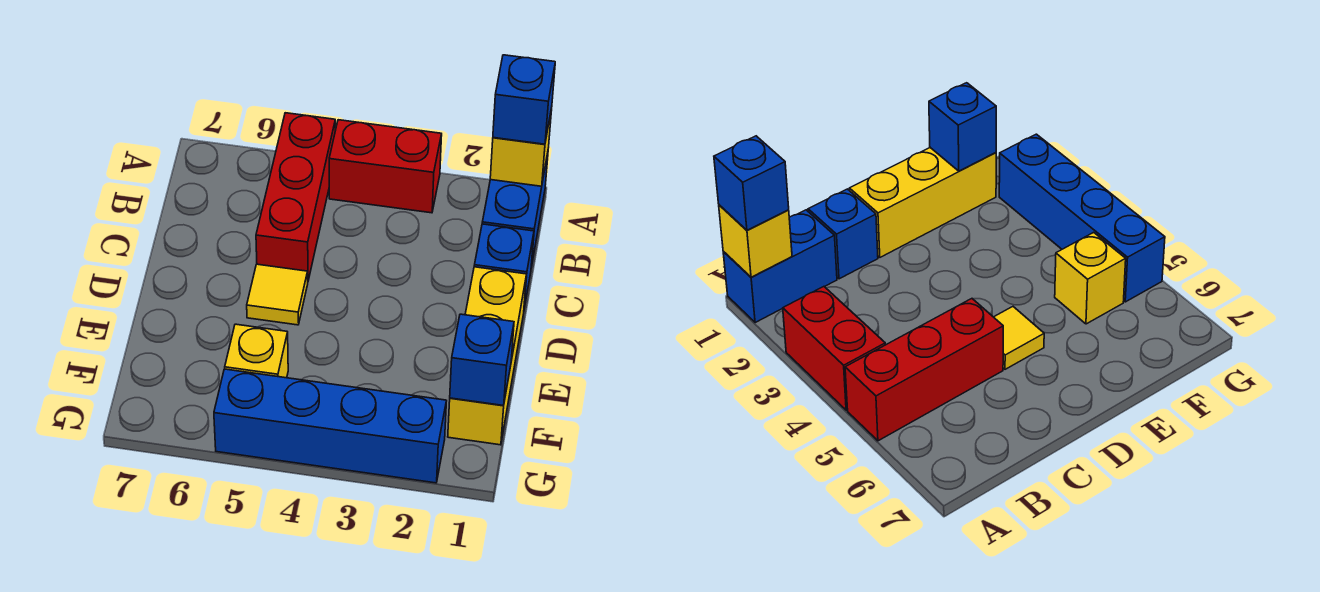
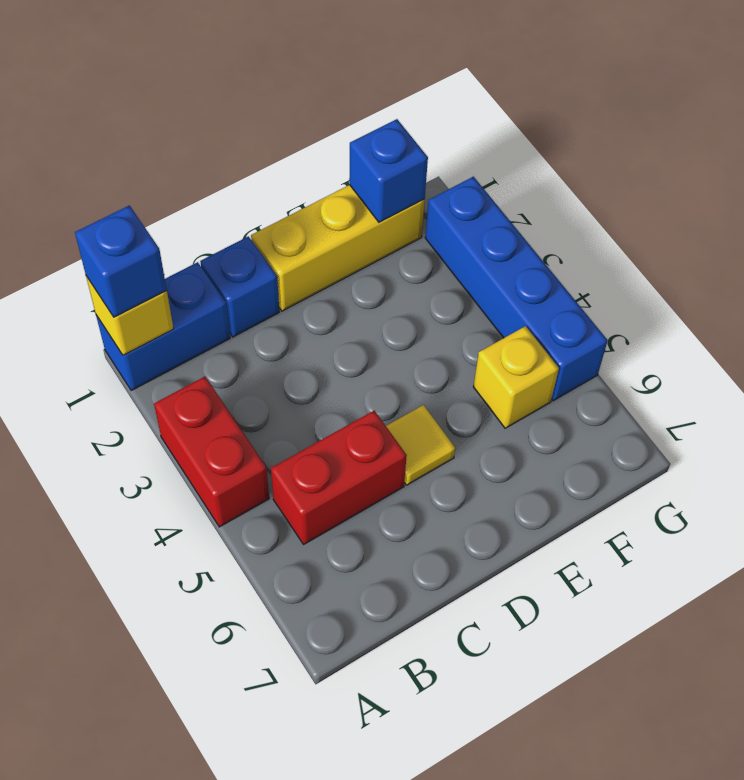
red brick A5:C5 level 1 -> red brick B5:C5 level 1

